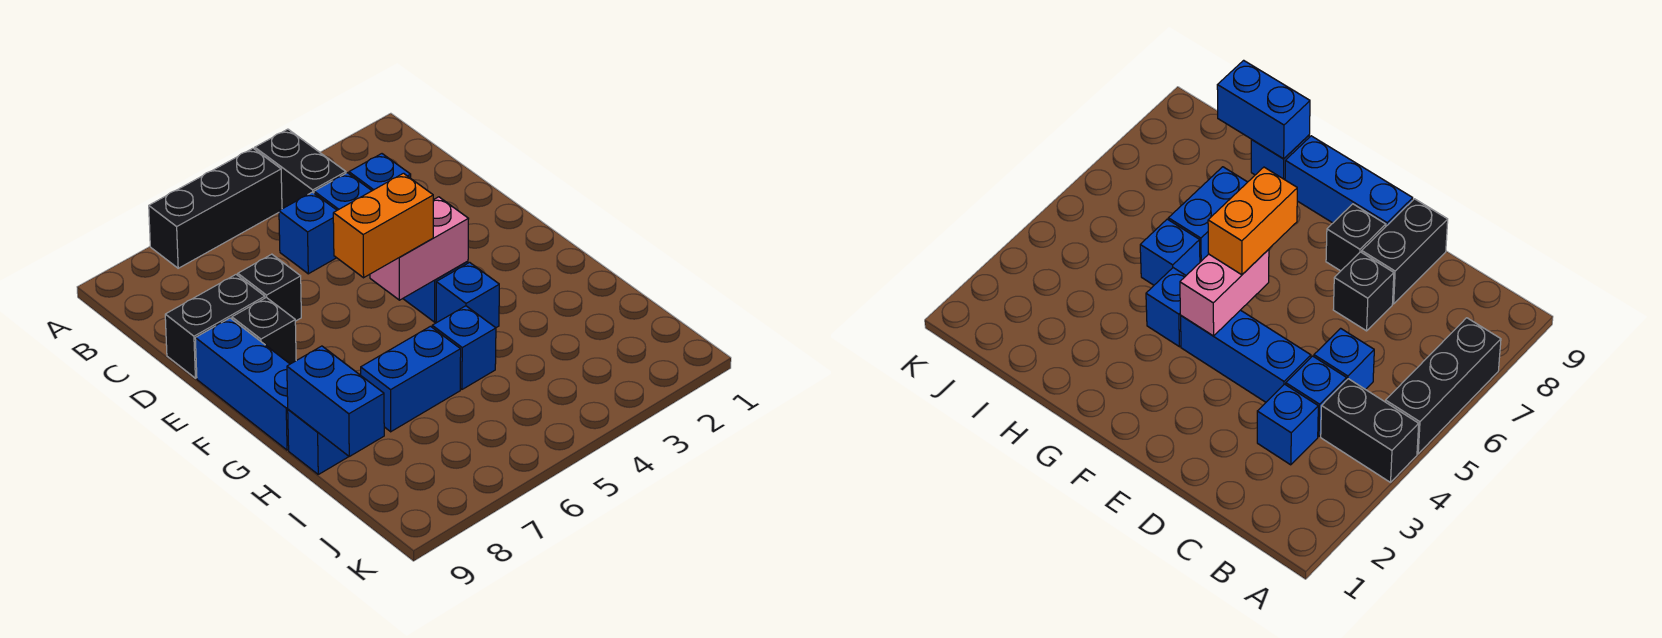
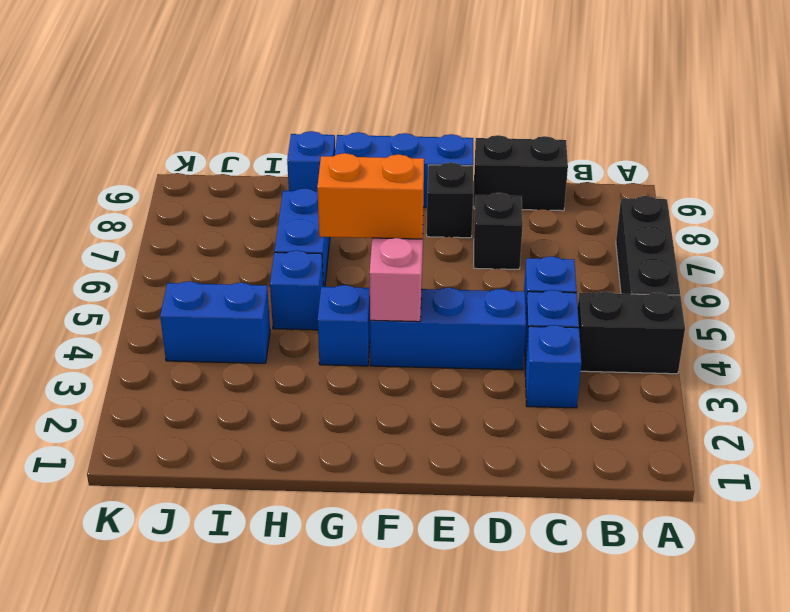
black brick D8:D9 level 1 -> black brick C9:D9 level 1
orange brick F5:F6 level 3 -> orange brick F5:G5 level 3
blue brick H9:I9 level 2 -> blue brick I4:J4 level 1

